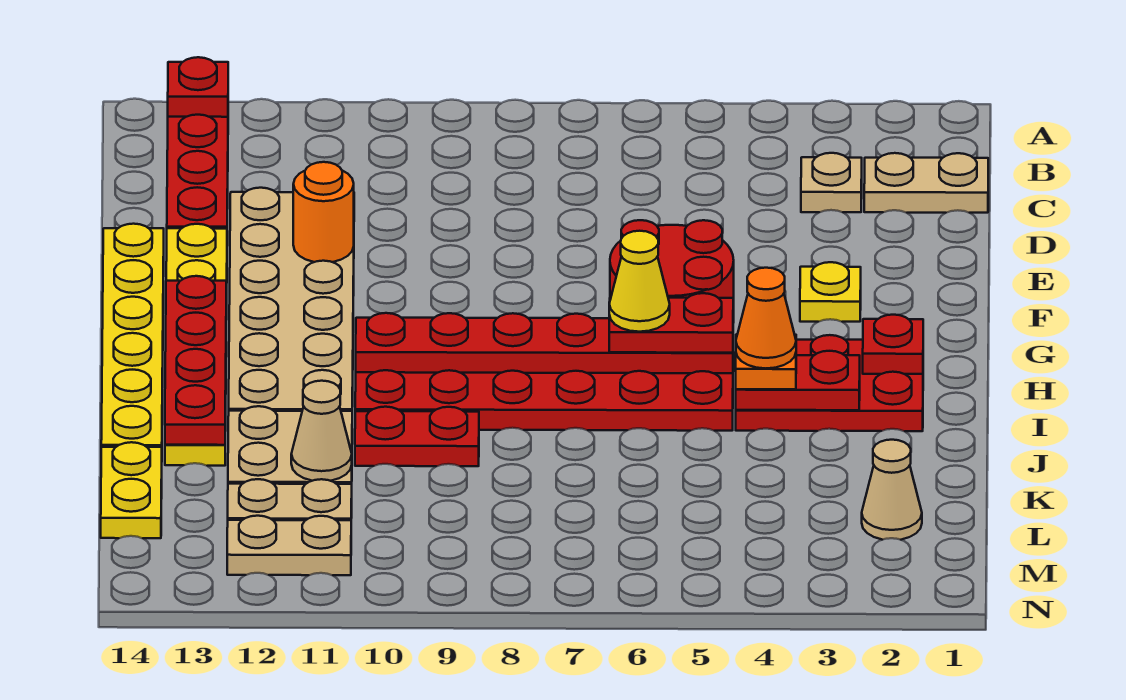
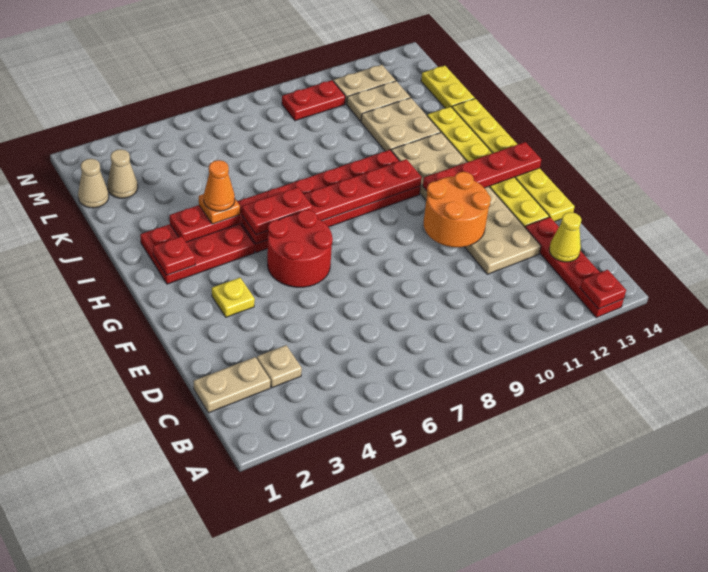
orange round brick E11 level 2 -> orange round brick E10:F11 level 2
red plate G13:J13 level 2 -> red plate G11:G14 level 2
yellow cone H6 level 4 -> yellow cone C13 level 2
red plate J9:J10 level 1 -> red plate M9:M10 level 1
tan cone K11 level 2 -> tan cone L1 level 1

